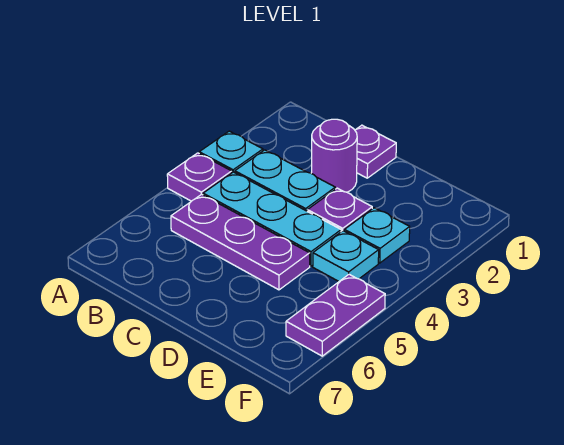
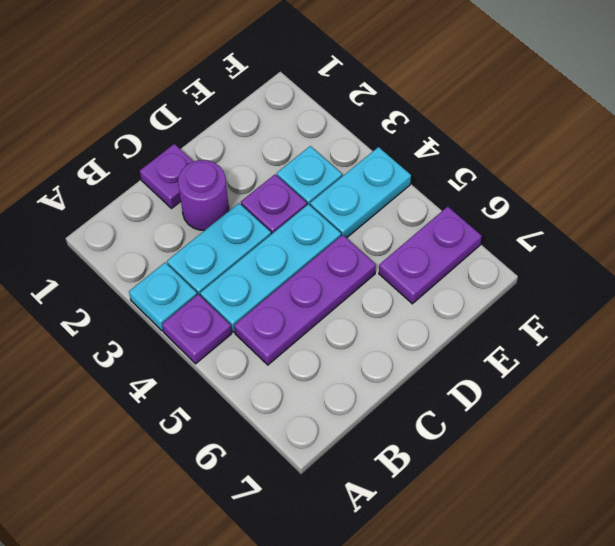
cyan plate E4 level 1 -> cyan plate E4:F4 level 1
purple plate F5:F6 level 1 -> purple plate E6:F6 level 1

